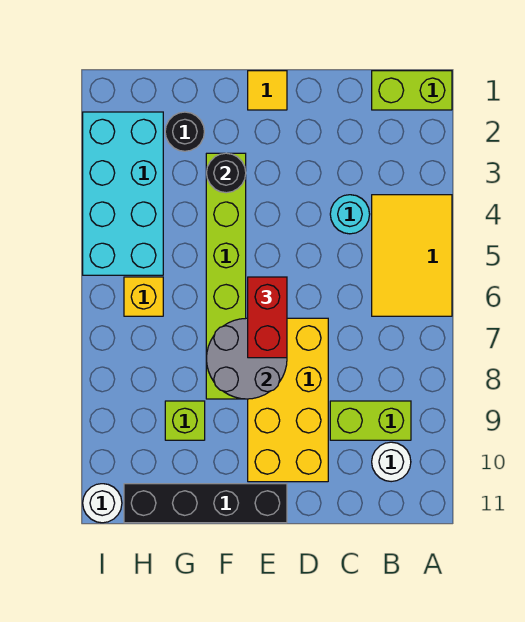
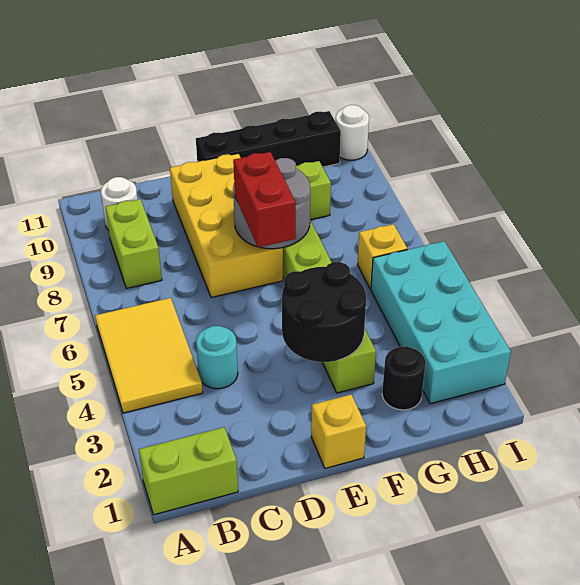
lime brick B9:C9 level 1 -> lime brick B8:B9 level 1
yellow tile E1 level 1 -> yellow brick E1 level 1
black round brick F3 level 2 -> black round brick E3:F4 level 2

